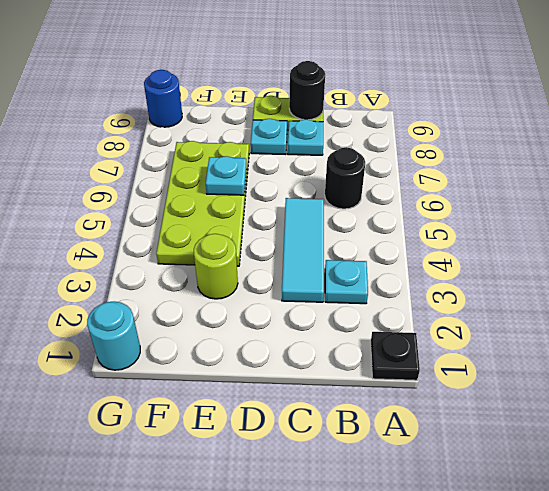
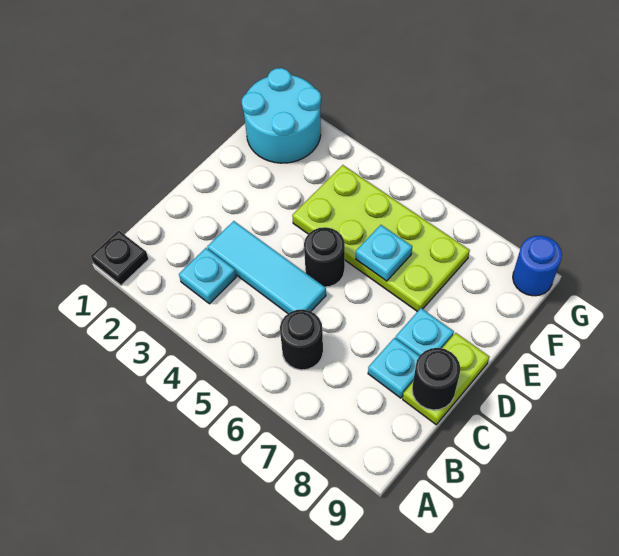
none -> black round brick D5 level 1
lime round brick E3 level 1 -> none
cyan round brick G1 level 1 -> cyan round brick F1:G2 level 1

